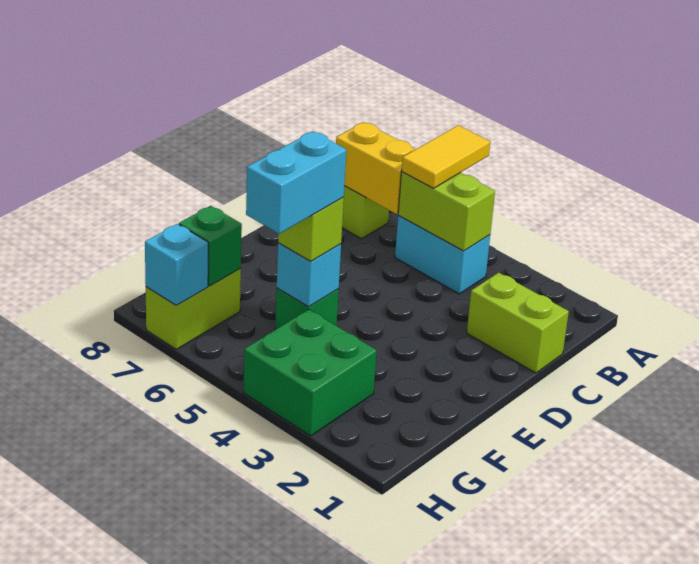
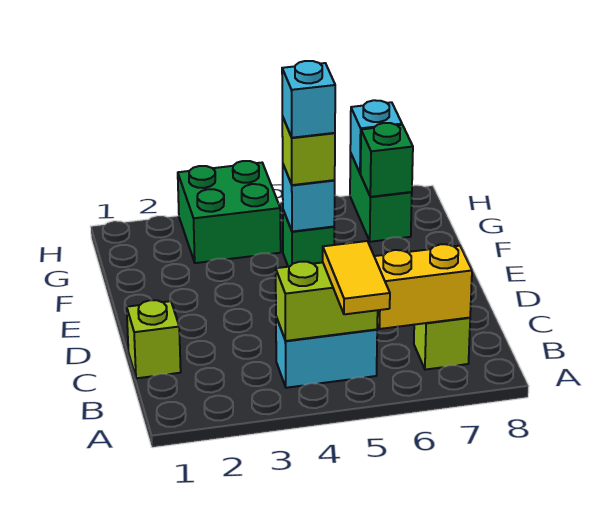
lime brick C1:C2 level 1 -> lime brick C1 level 1
cyan brick F5:G5 level 4 -> cyan brick F5 level 4
lime brick G7:H7 level 1 -> green brick G7:H7 level 1

